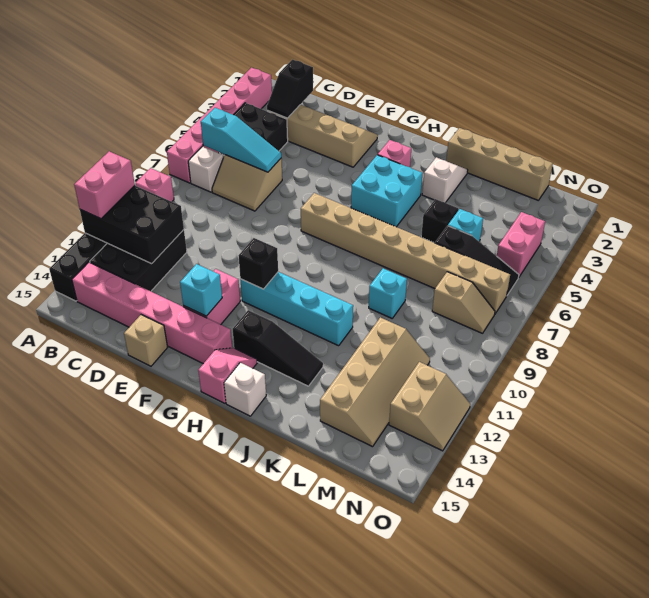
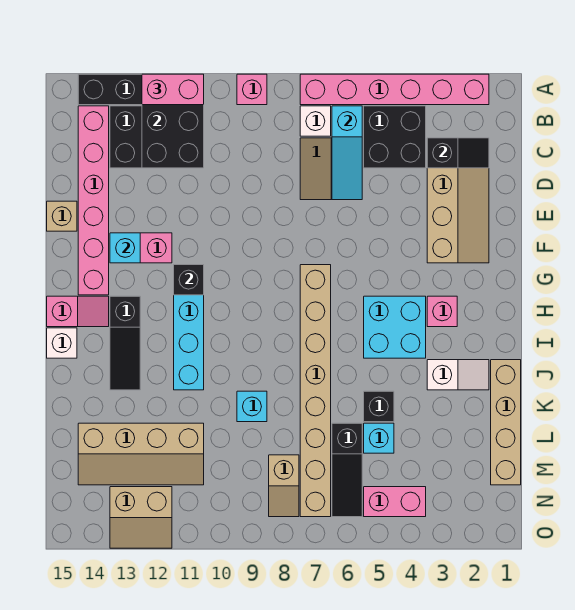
black slope C2:C3 level 2 top 2 -> black slope C2:C3 level 2 top 3

